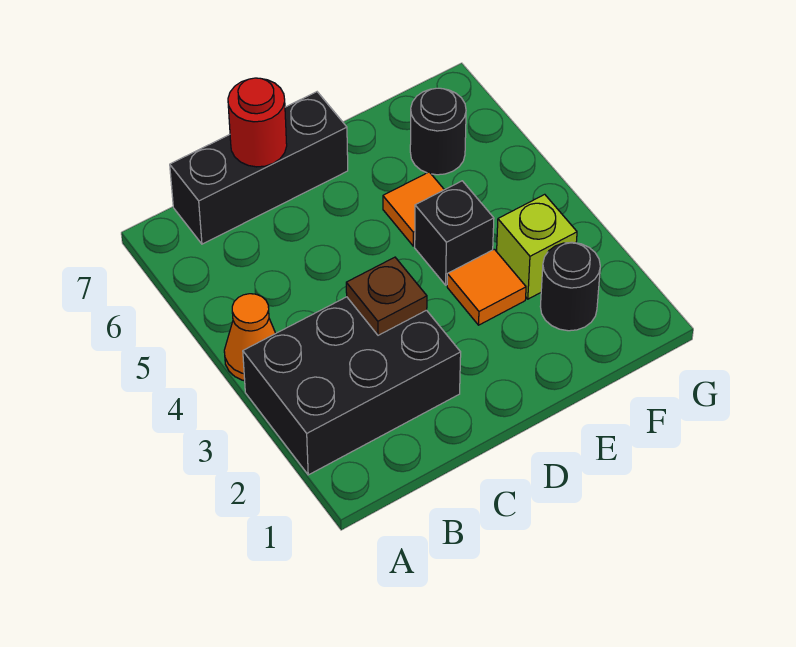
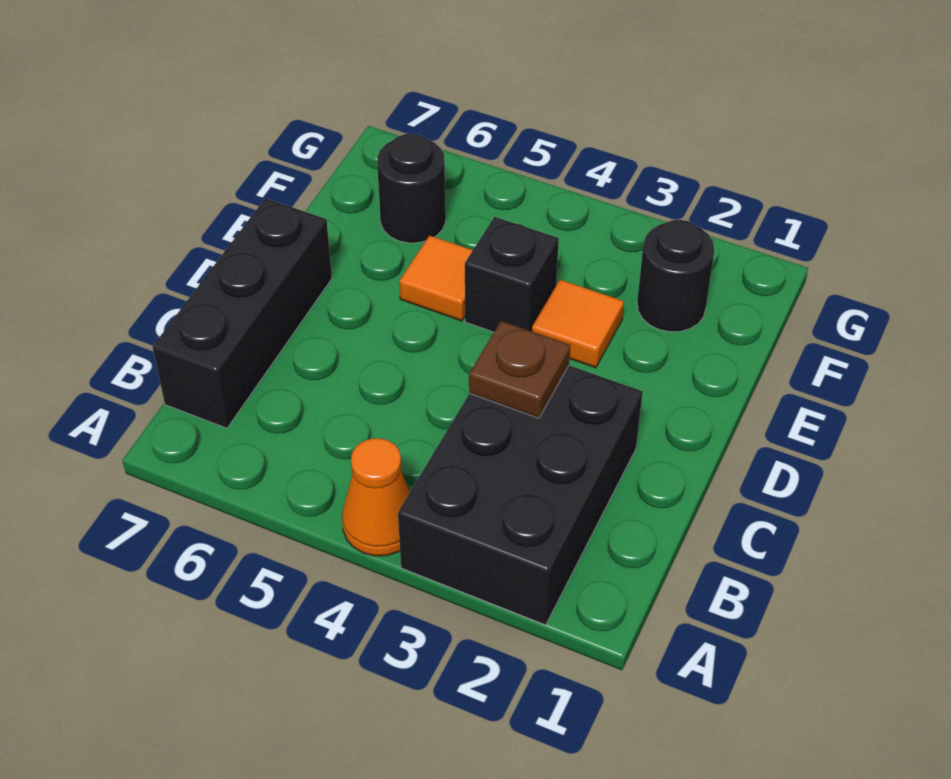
red round brick C7 level 2 -> none
lime brick F3 level 1 -> none

